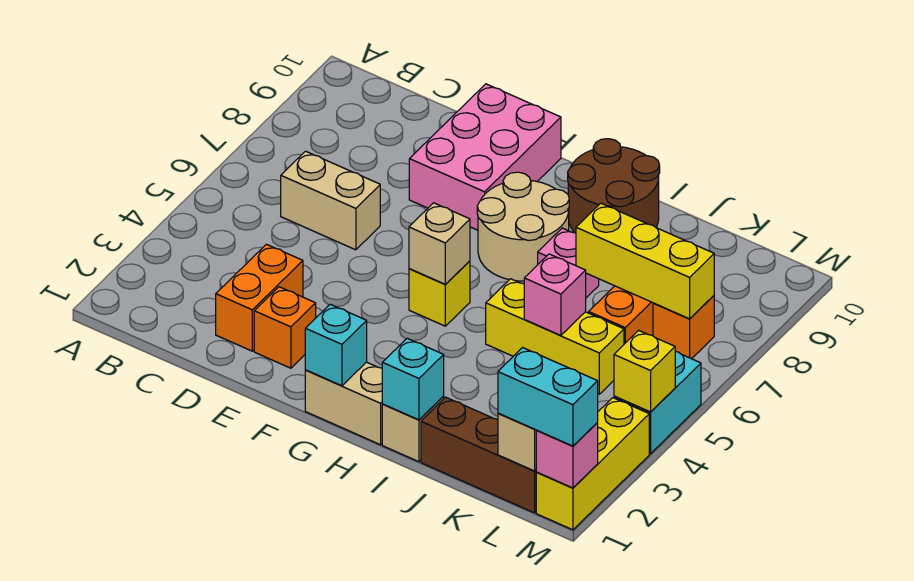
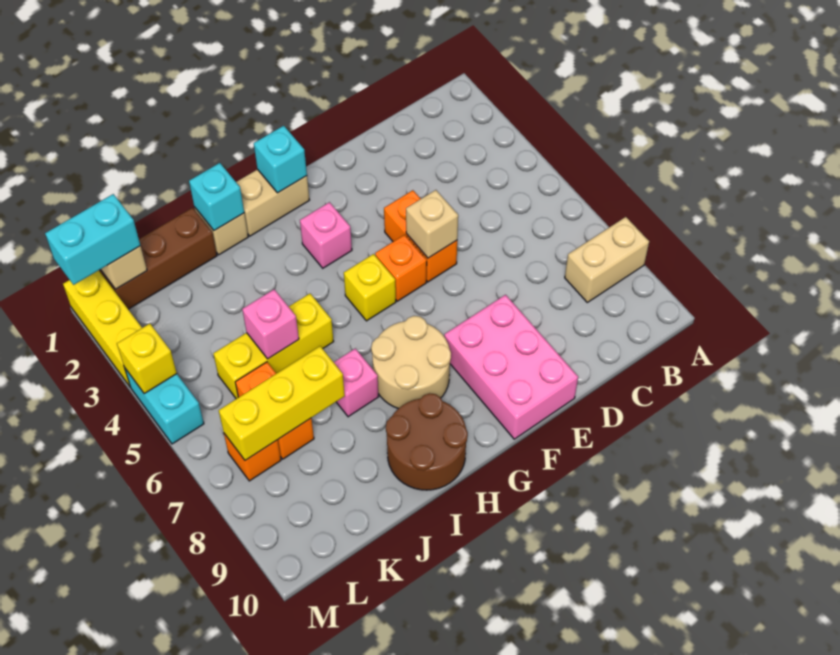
tan brick C6:D6 level 1 -> tan brick A8:B8 level 1
orange brick D2:D3 level 1 -> orange brick E4:E5 level 1
orange brick E2 level 1 -> orange brick F5 level 1
tan brick G5 level 2 -> tan brick E5 level 2
pink brick M1 level 2 -> pink brick G3 level 1

